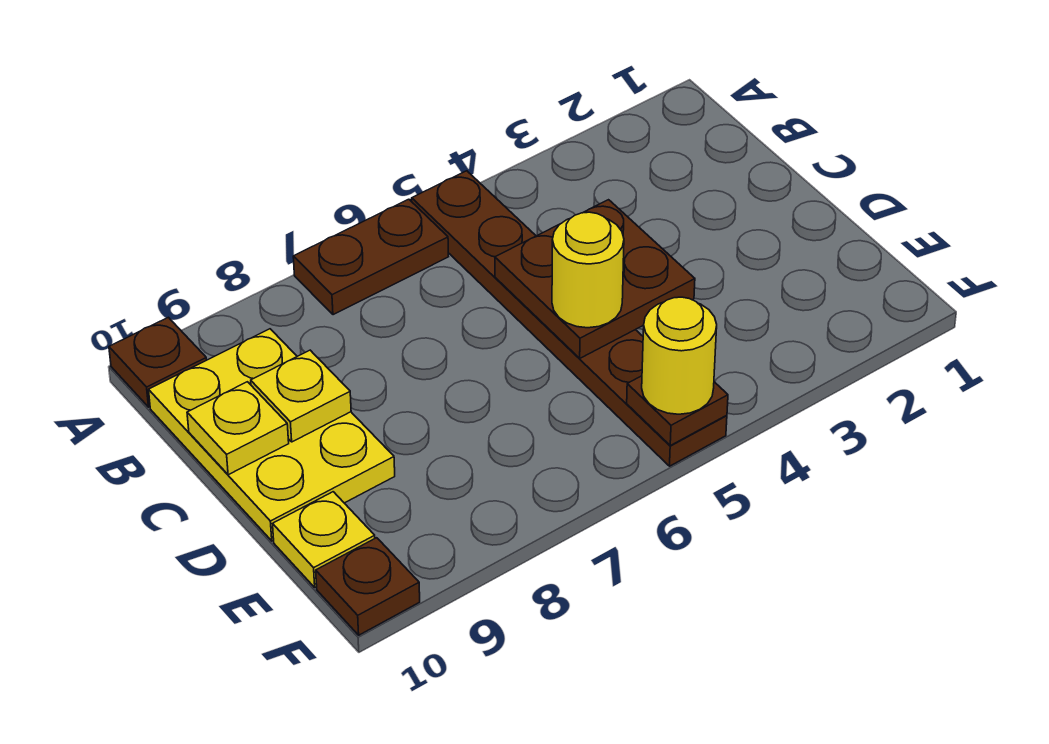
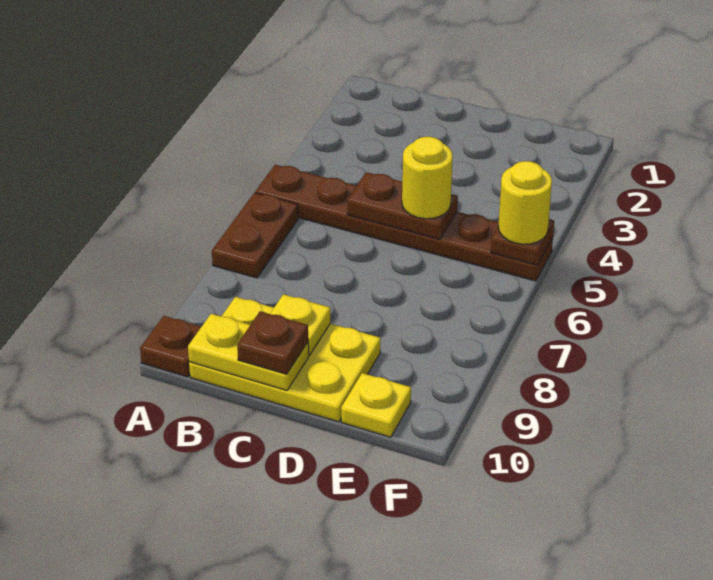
brown plate C4:D5 level 2 -> brown plate C5:D5 level 2
yellow plate C10 level 2 -> yellow plate B10:C10 level 2
brown plate F10 level 1 -> brown plate C10 level 3

